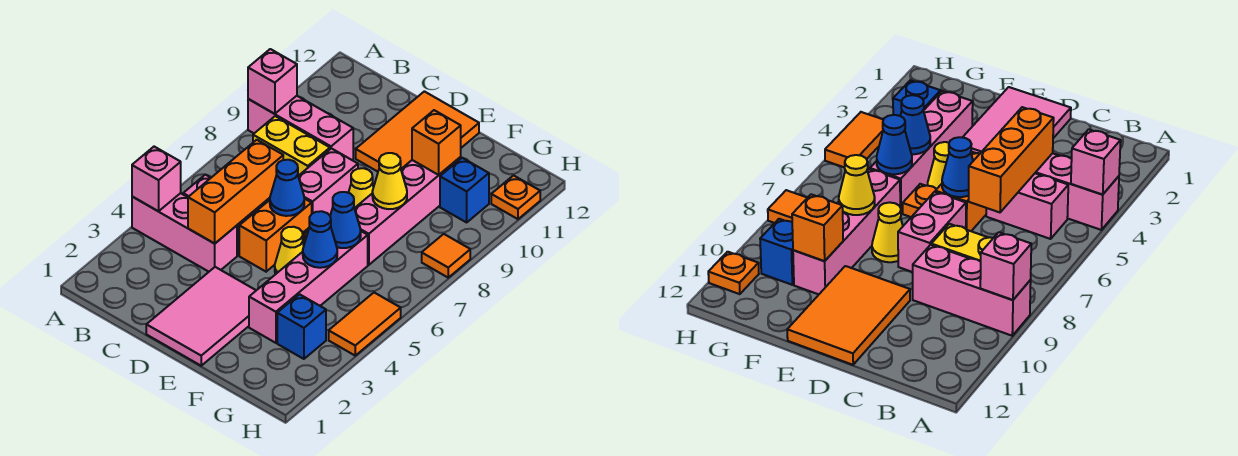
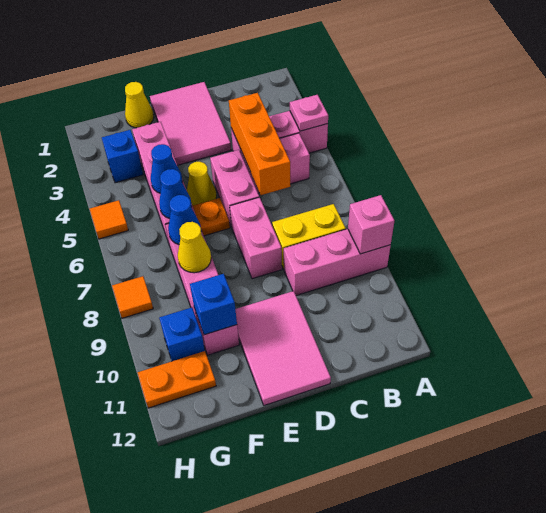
pink brick A4 level 2 -> pink plate A4 level 2
orange brick D5:D6 level 1 -> pink brick D5:D6 level 1
blue cone D6 level 2 -> blue cone F7 level 2
orange tile D10:E12 level 1 -> pink tile D10:E12 level 1
yellow cone E8 level 1 -> yellow cone F1 level 1
orange brick F10 level 2 -> blue brick F10 level 2
orange tile H4:H5 level 1 -> orange tile H5 level 1
orange plate H11 level 1 -> orange plate G11:H11 level 1

